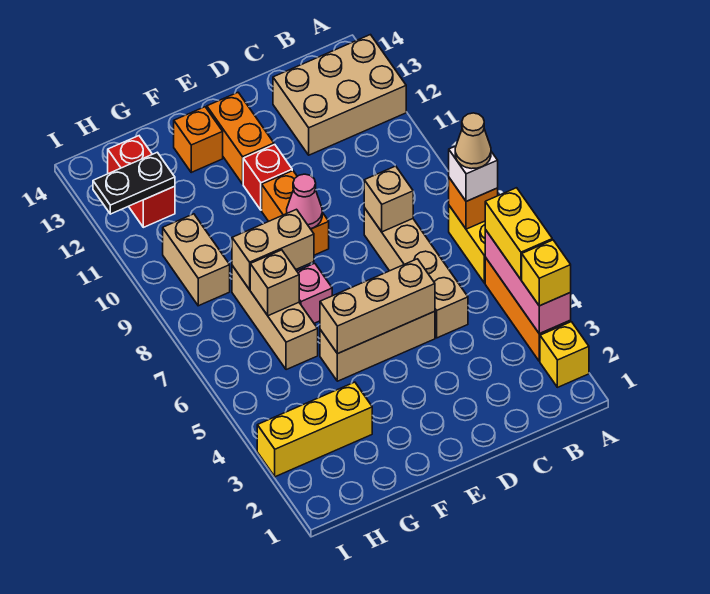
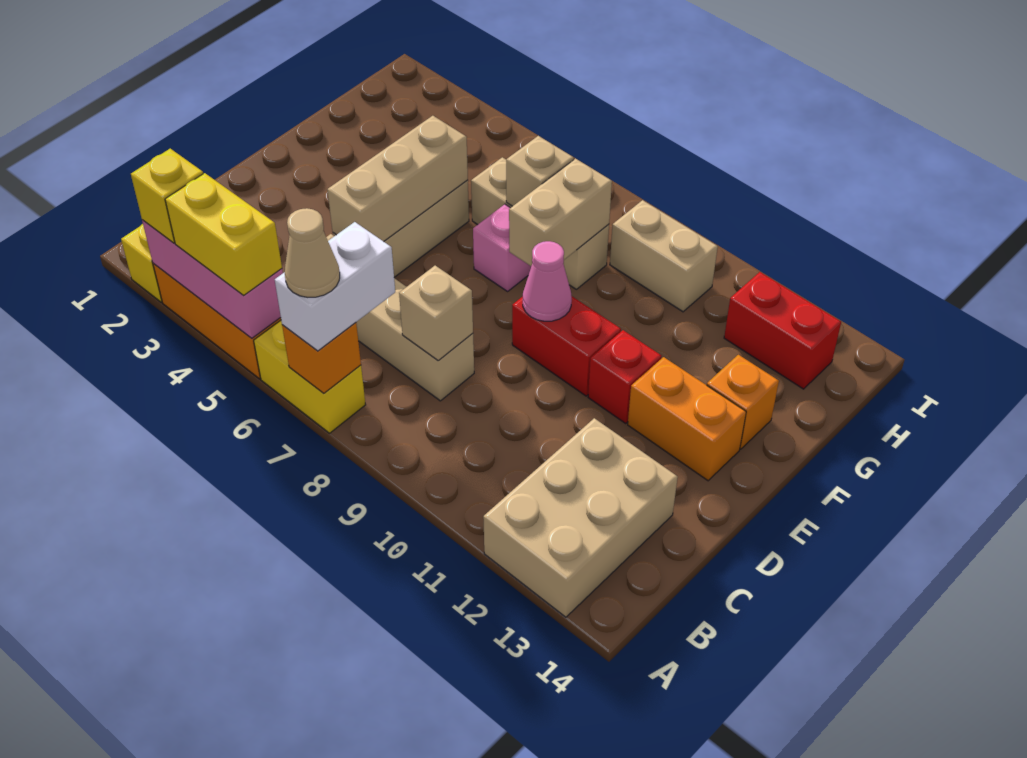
white brick A7 level 3 -> white brick A7:B7 level 3
orange brick E9:E10 level 1 -> red brick E9:E10 level 1
yellow brick G3:I3 level 1 -> none
black plate H12:I12 level 2 -> none

